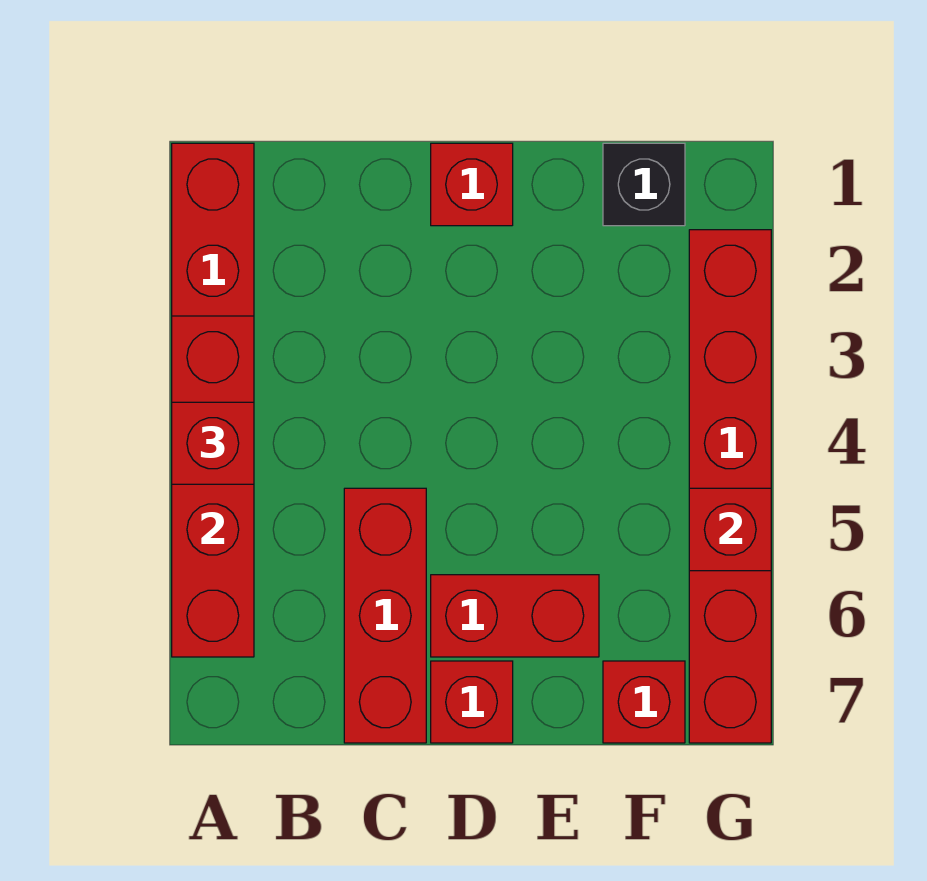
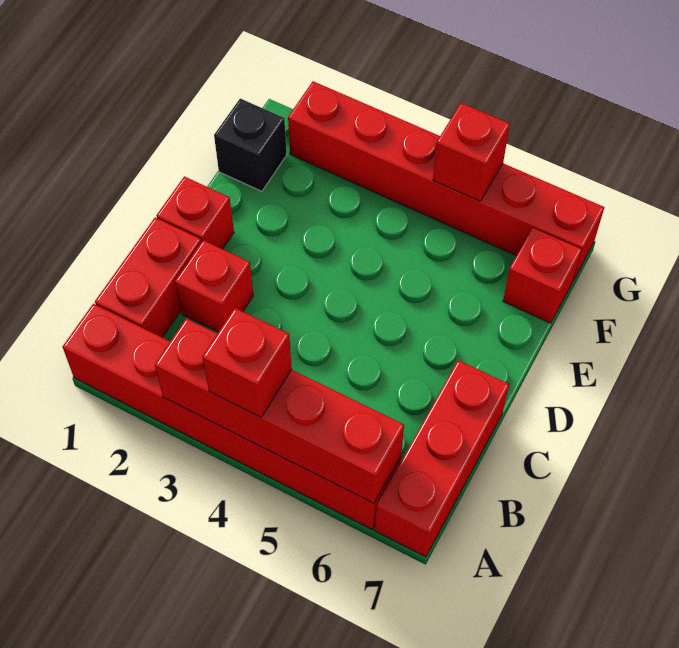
red brick C5:C7 level 1 -> red brick A7:C7 level 1
red brick D6:E6 level 1 -> red brick B1:C1 level 1
red brick D7 level 1 -> red brick C2 level 1

